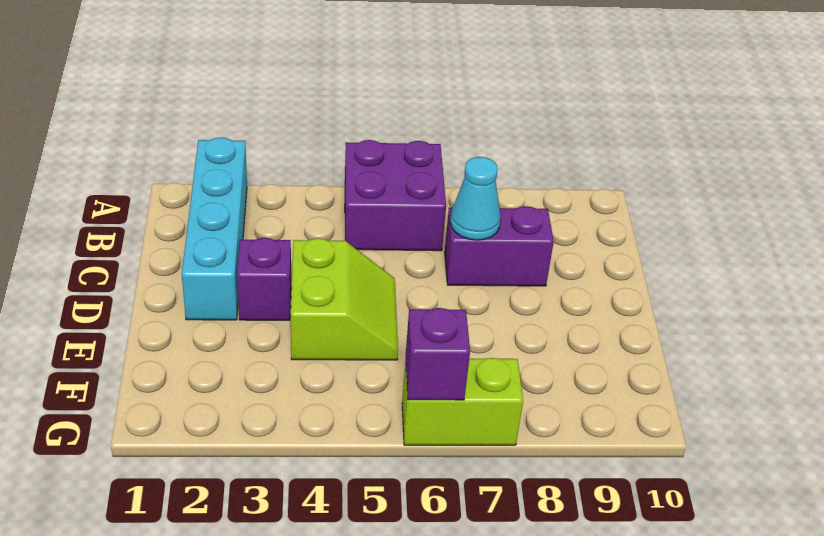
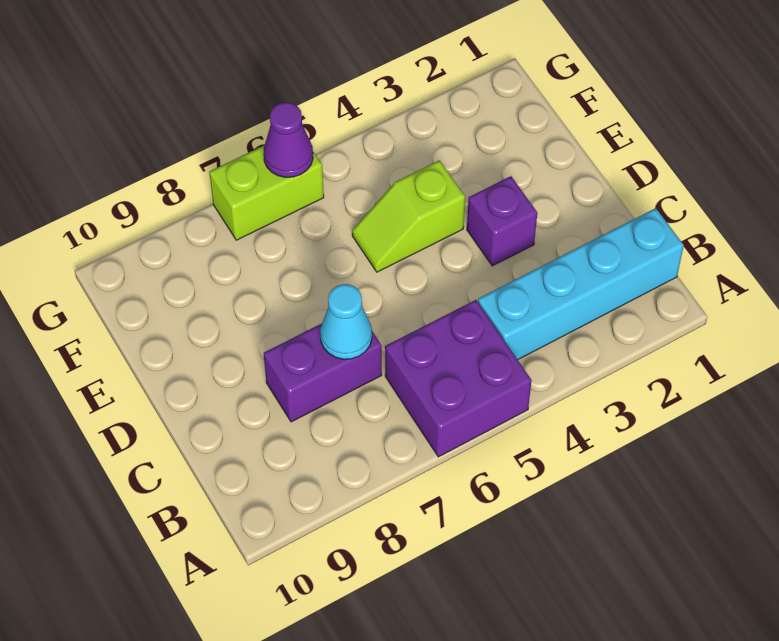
cyan brick A2:D2 level 1 -> cyan brick B1:B4 level 1
lime slope D4:E5 level 1 top 4 -> lime slope E4:E5 level 1 top 4
purple brick G6 level 2 -> purple cone G6 level 2

